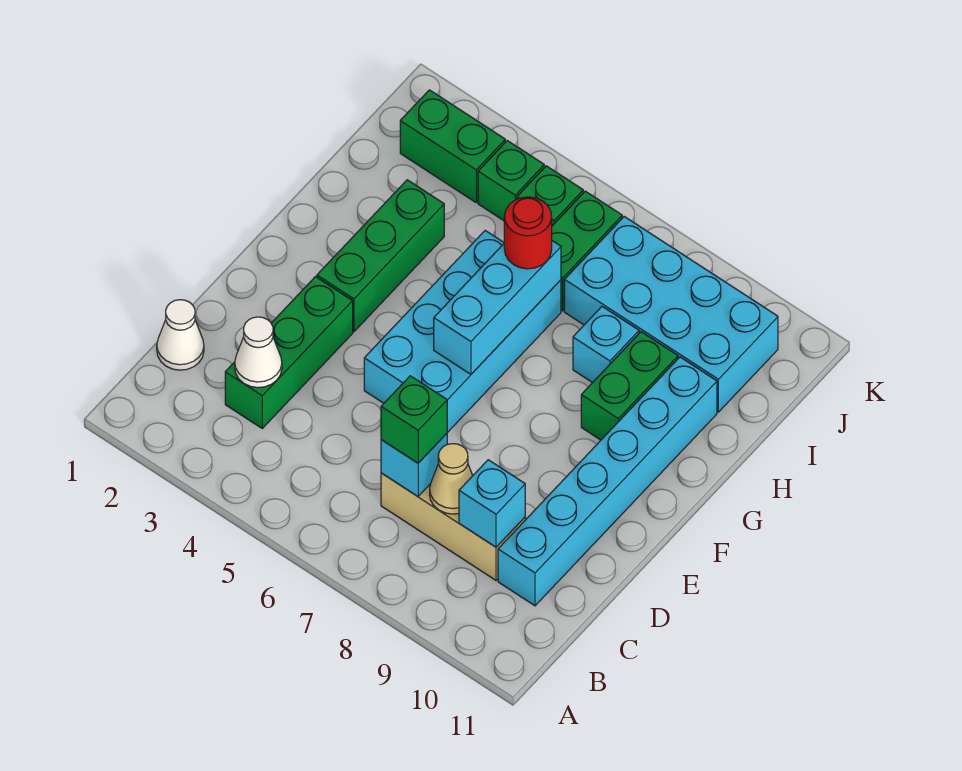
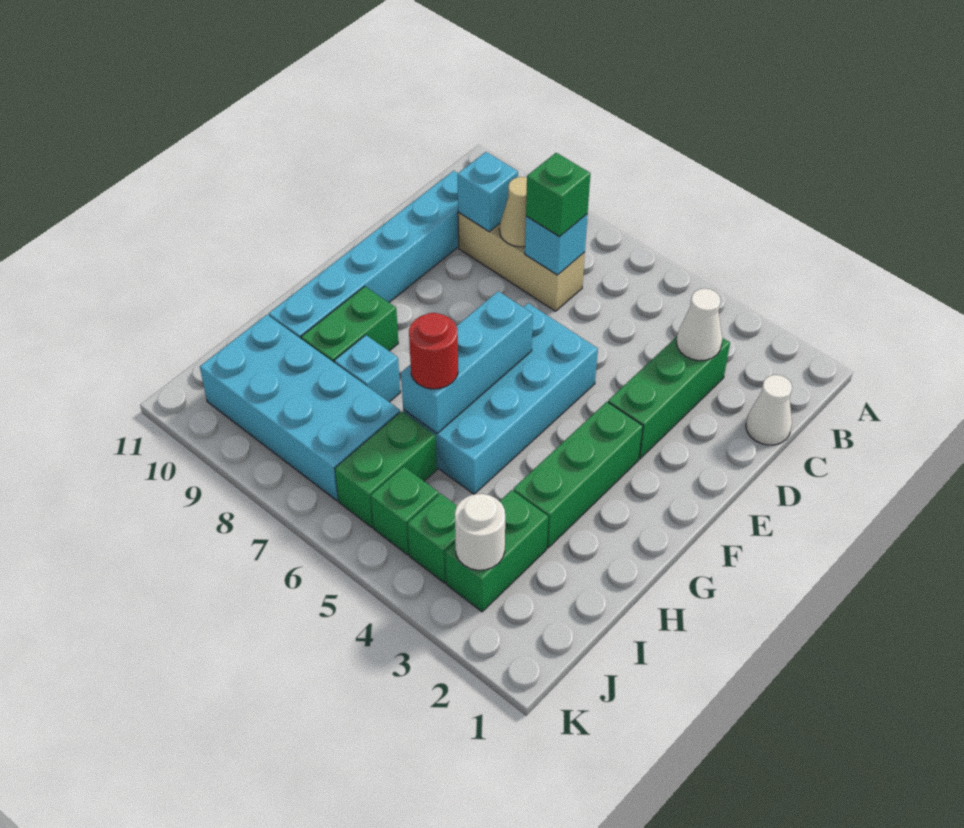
green brick J2:J3 level 1 -> green brick I3:J3 level 1
none -> white round brick J3 level 2

